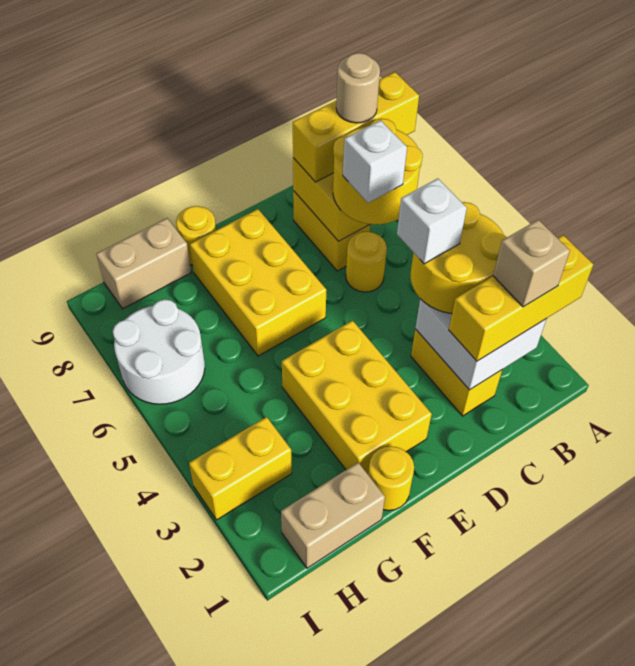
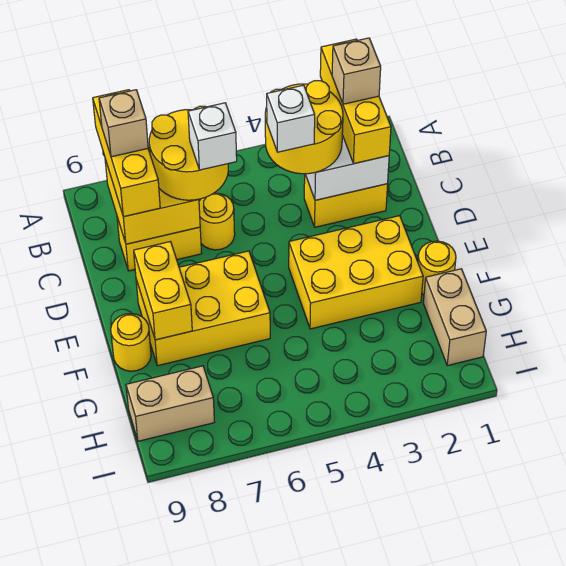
tan round brick B8 level 4 -> tan brick B8 level 4
tan brick G9:H9 level 1 -> tan brick H8:H9 level 1
yellow brick H3:I3 level 1 -> yellow brick E8:F8 level 2
white round brick H6:I7 level 1 -> none

